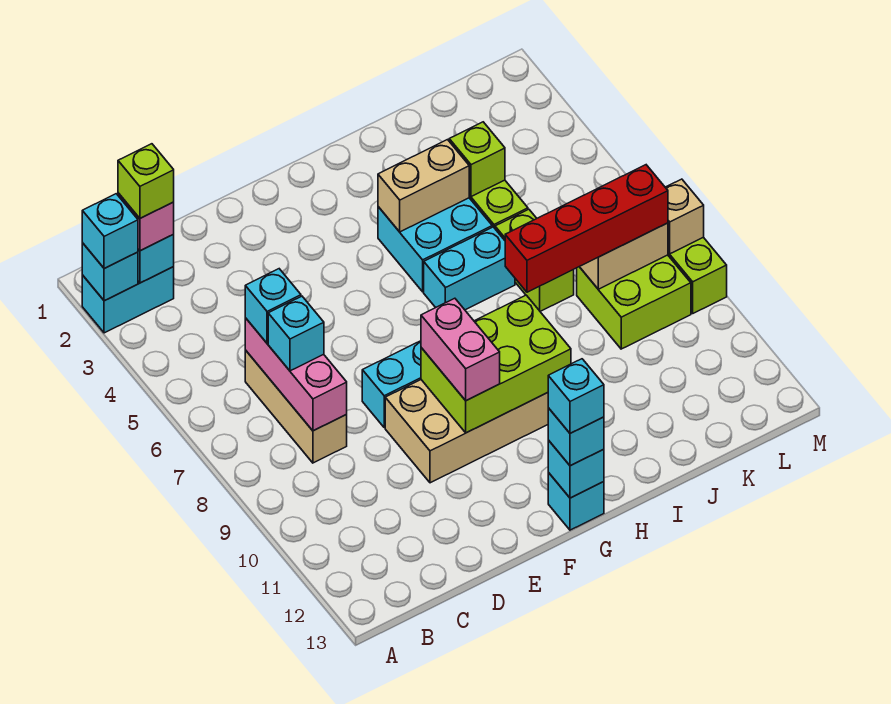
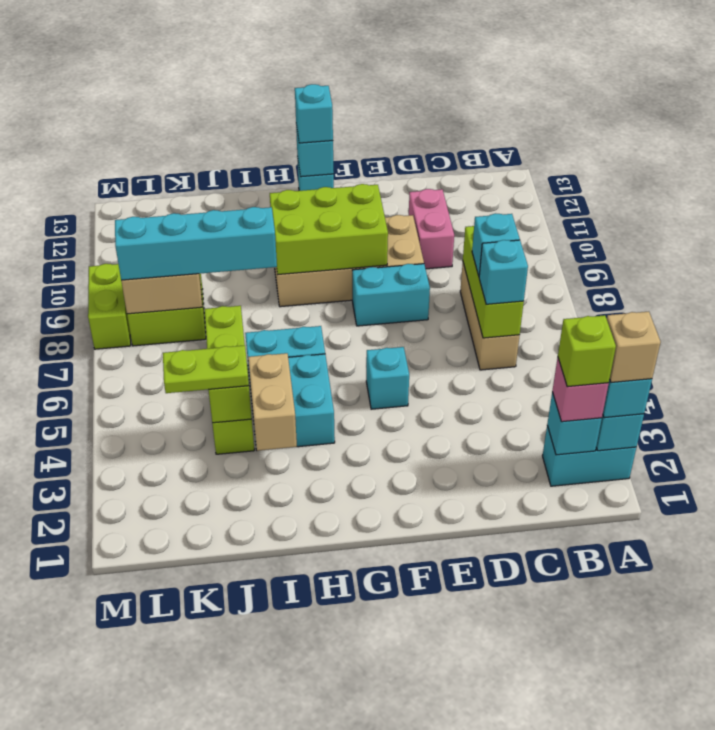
pink brick C6:C8 level 2 -> lime brick C6:C8 level 2
pink brick F9:F10 level 3 -> pink brick D10:D11 level 1
cyan brick G13 level 4 -> cyan brick F5 level 1
tan brick H4:I4 level 2 -> tan brick I3:I4 level 2
red brick I8:L8 level 3 -> cyan brick I8:L8 level 3
none -> lime plate J4:K4 level 3
tan brick M8 level 2 -> tan brick A2 level 4

